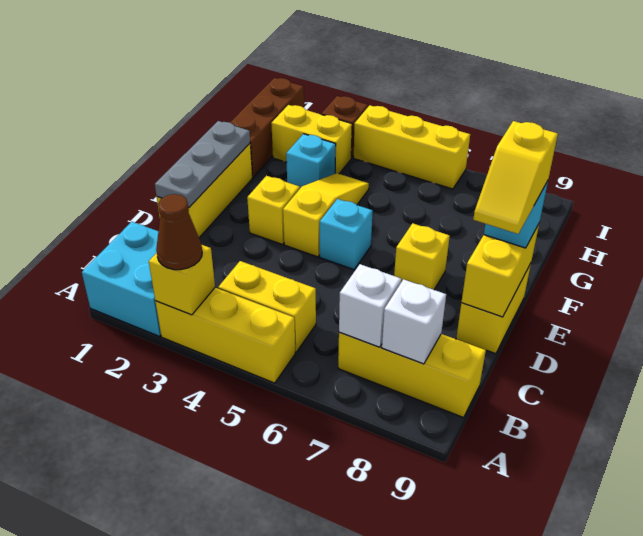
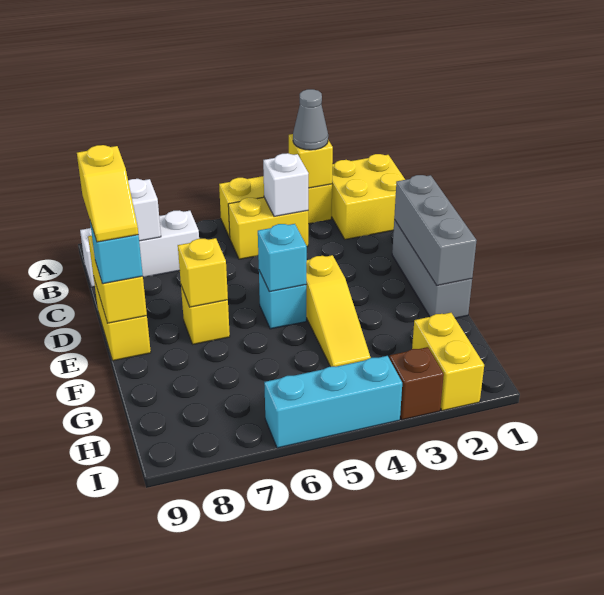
cyan brick A1:B2 level 1 -> yellow brick A1:B2 level 1
brown cone A3 level 3 -> grey cone A3 level 3
yellow brick B7:B9 level 1 -> white brick B7:B9 level 1
white brick B7 level 2 -> white brick B4 level 2
yellow brick D1:F1 level 1 -> grey brick D1:F1 level 1
grey plate D1:F1 level 2 -> grey brick D1:F1 level 2
yellow slope D9:E9 level 4 top E -> yellow slope D9:E9 level 4 top D
yellow brick E3 level 1 -> yellow brick E7 level 2
brown brick G1:I1 level 1 -> none
cyan brick G3 level 1 -> cyan brick E5 level 2
yellow brick H2:H3 level 1 -> yellow brick H2:I2 level 1
yellow brick I4:I6 level 1 -> cyan brick I4:I6 level 1

